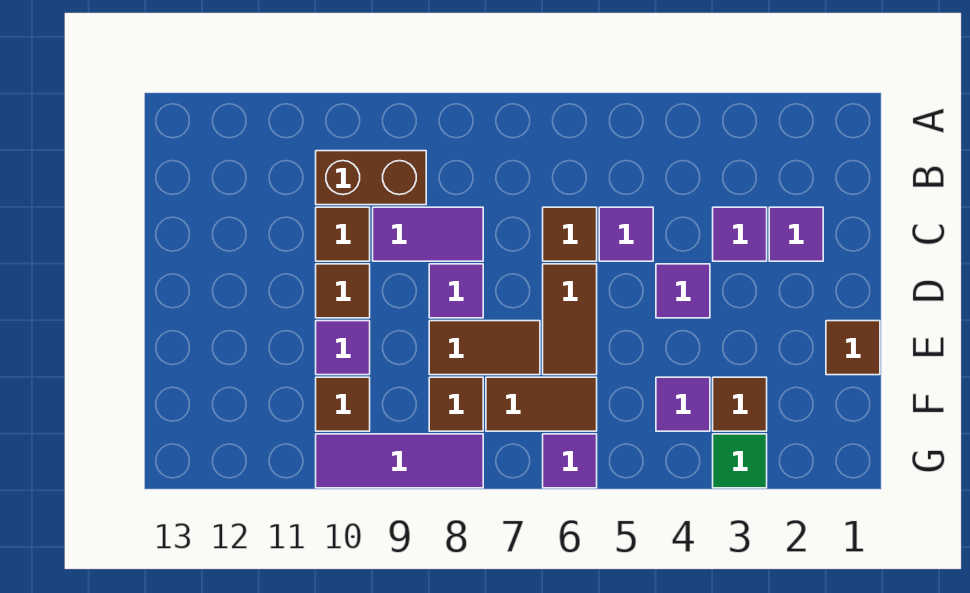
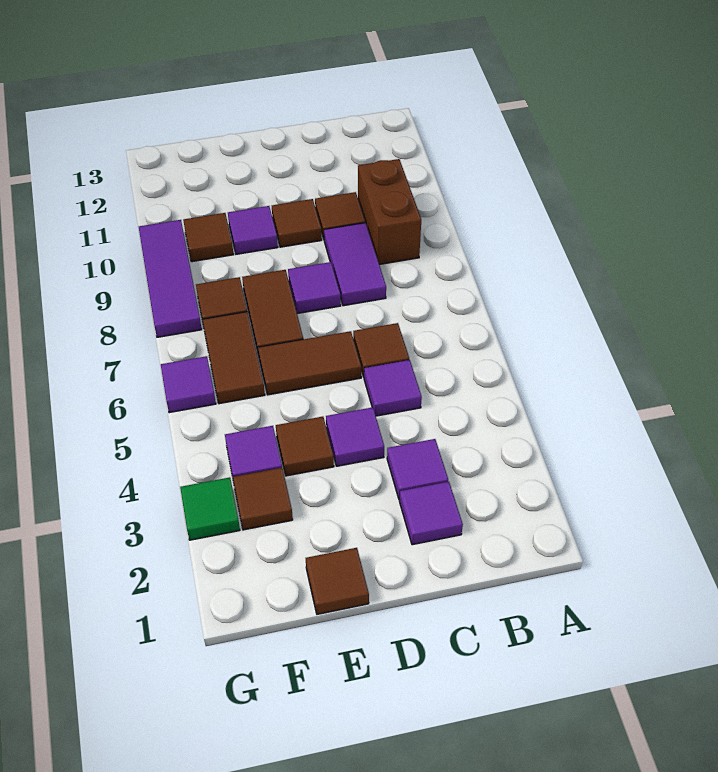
none -> brown tile E4 level 1

